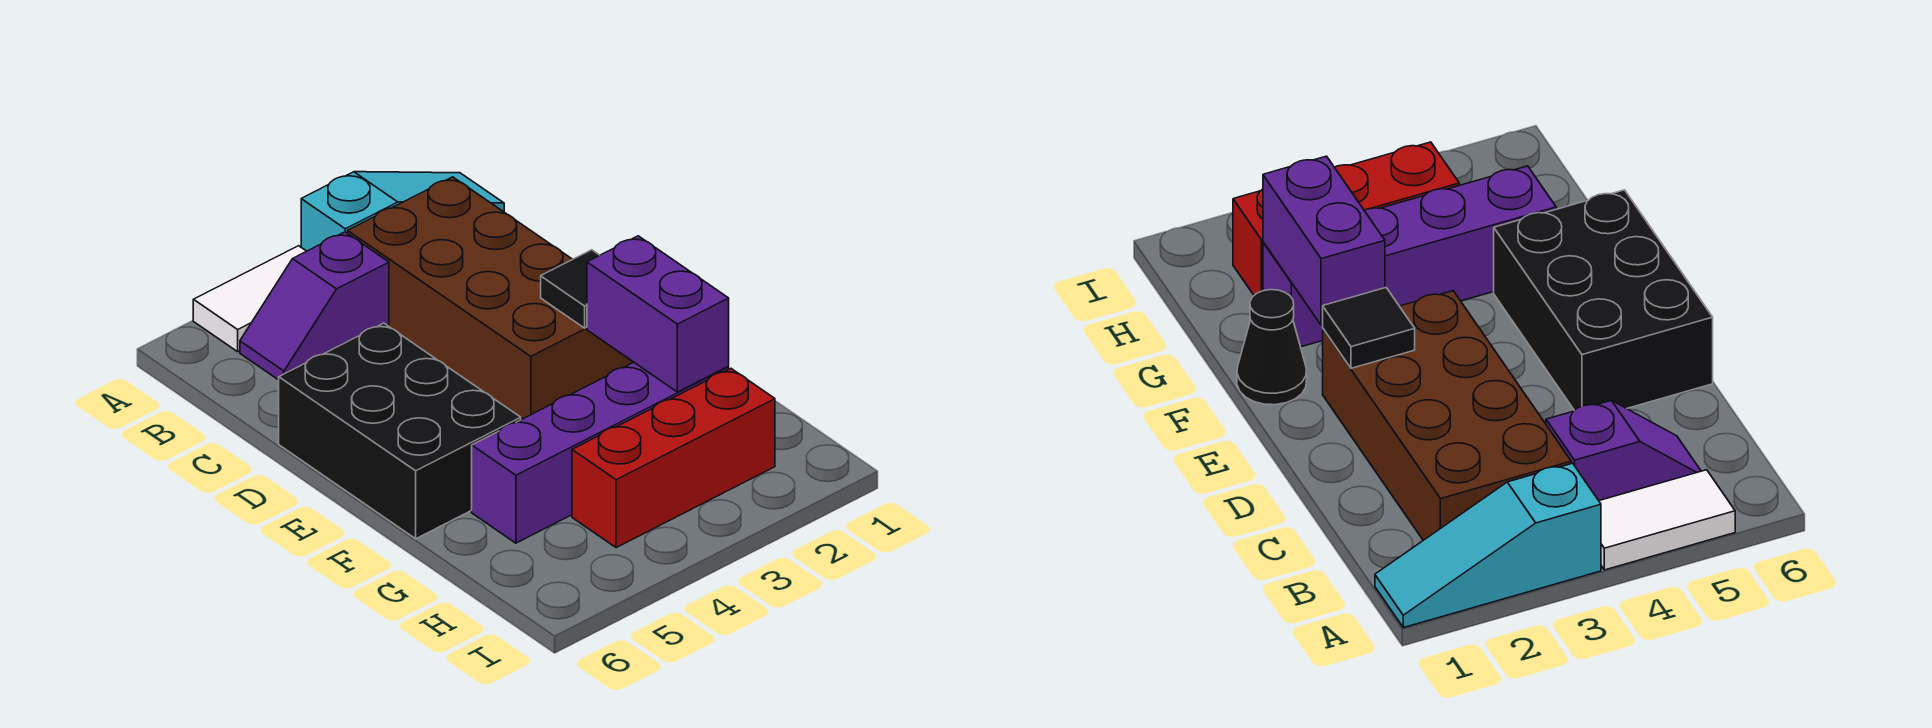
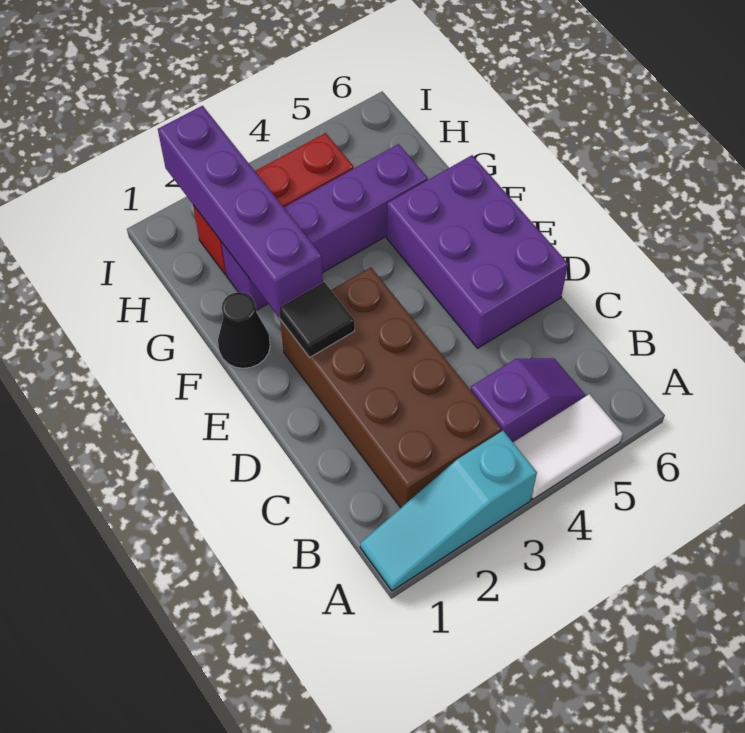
black brick D5:F6 level 1 -> purple brick D5:F6 level 1
purple brick F2:G2 level 2 -> purple brick F2:I2 level 2

